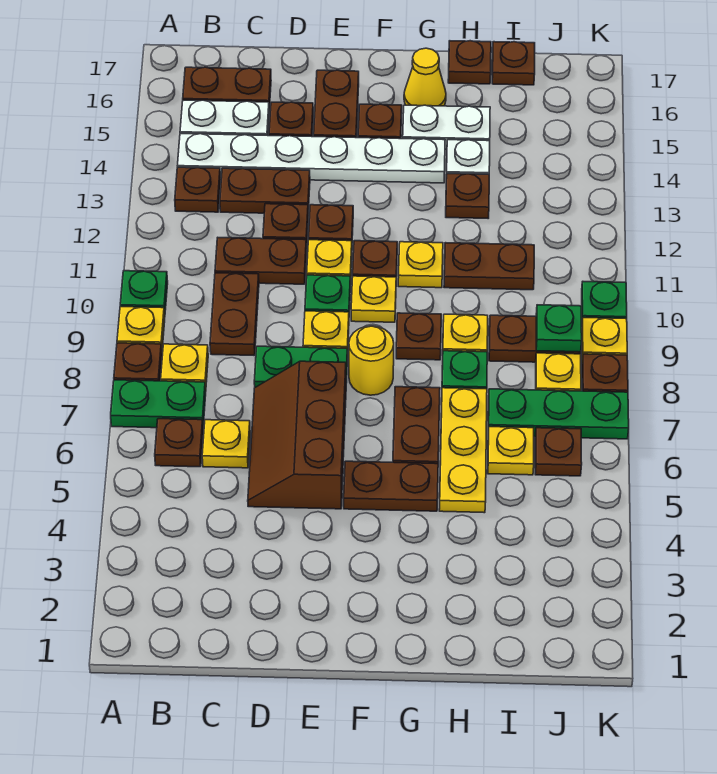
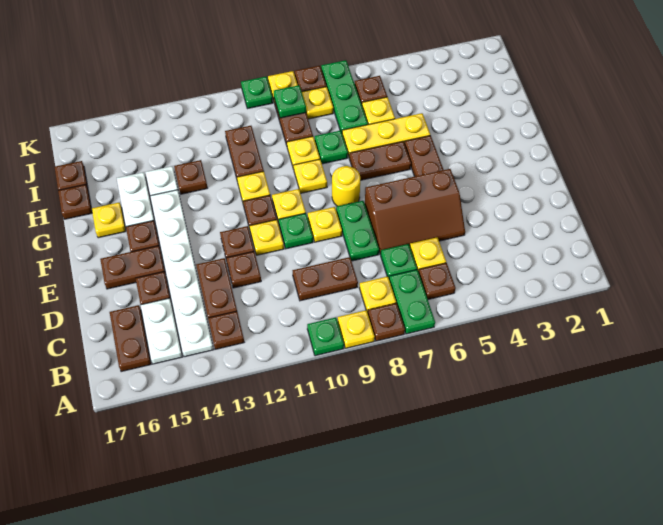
none -> green plate C7 level 1
brown plate C11:D11 level 1 -> none
brown plate G9 level 1 -> yellow plate G9 level 1
yellow cone G16 level 1 -> yellow plate G16 level 1

